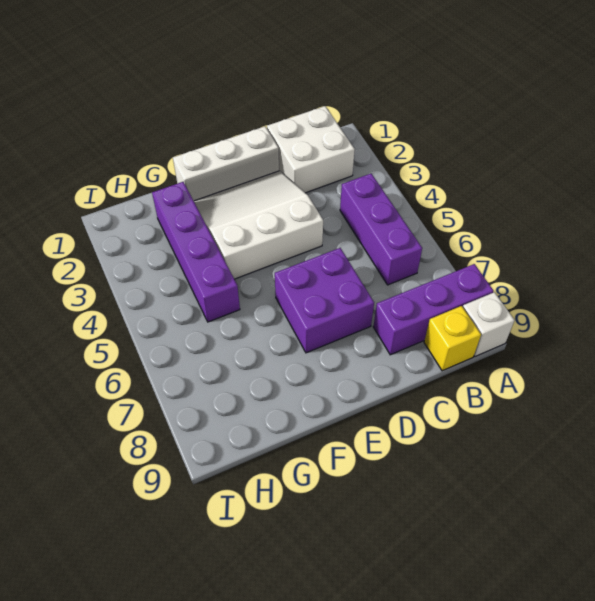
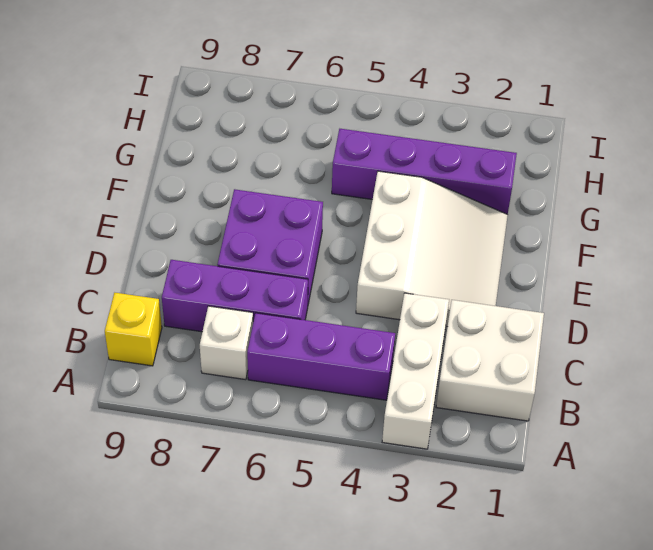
purple brick A8:C8 level 1 -> purple brick C6:C8 level 1
white brick A9 level 1 -> white brick B7 level 1
white brick D1:F1 level 1 -> white brick A3:C3 level 1

